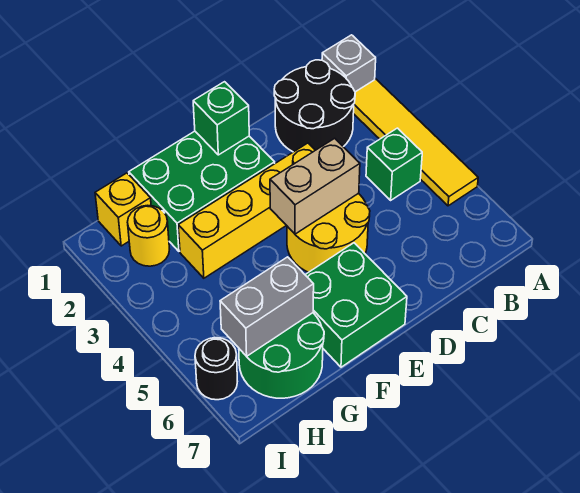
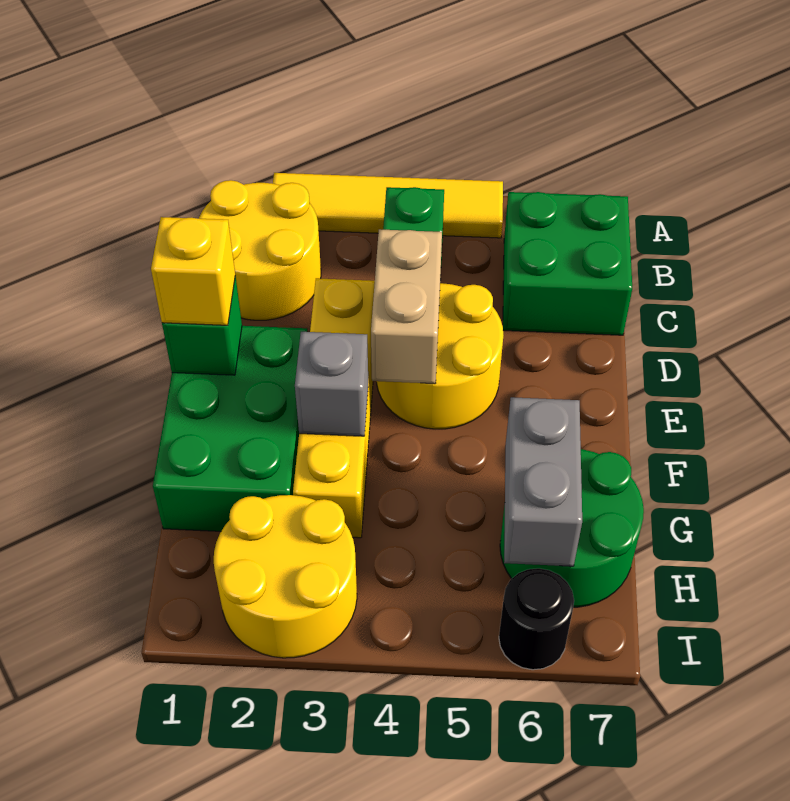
grey brick A1 level 1 -> grey brick F3 level 2
black round brick B1:C2 level 1 -> yellow round brick B1:C2 level 1
green brick E6:F7 level 1 -> green brick B6:C7 level 1
yellow brick H1 level 1 -> yellow brick E1 level 3
yellow round brick H2 level 1 -> yellow round brick H2:I3 level 1

